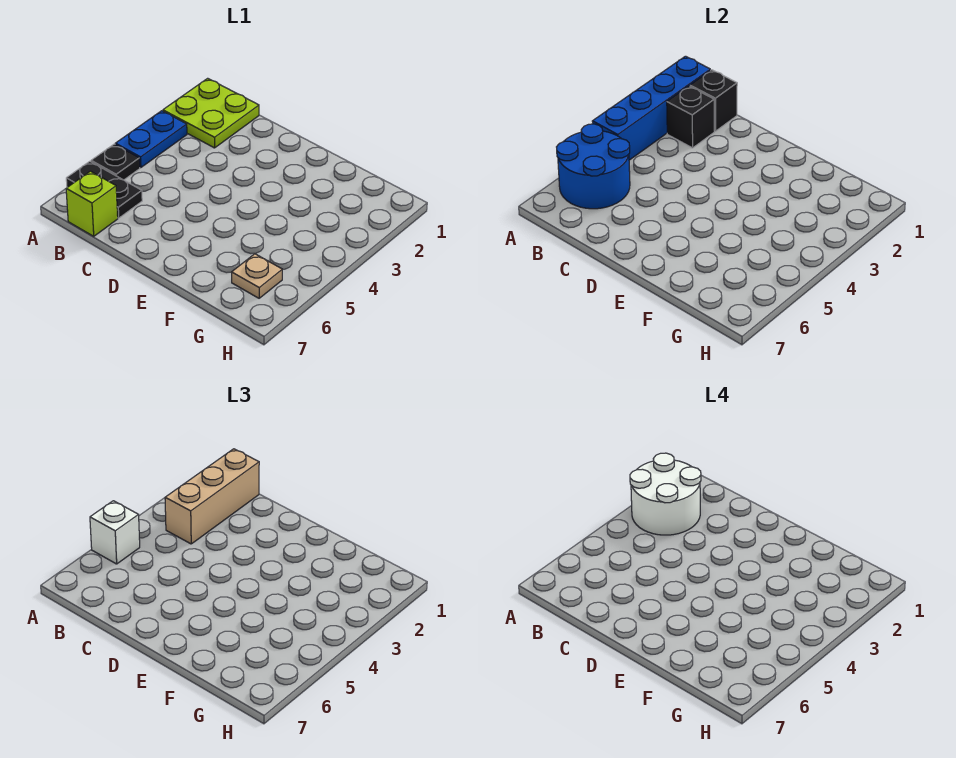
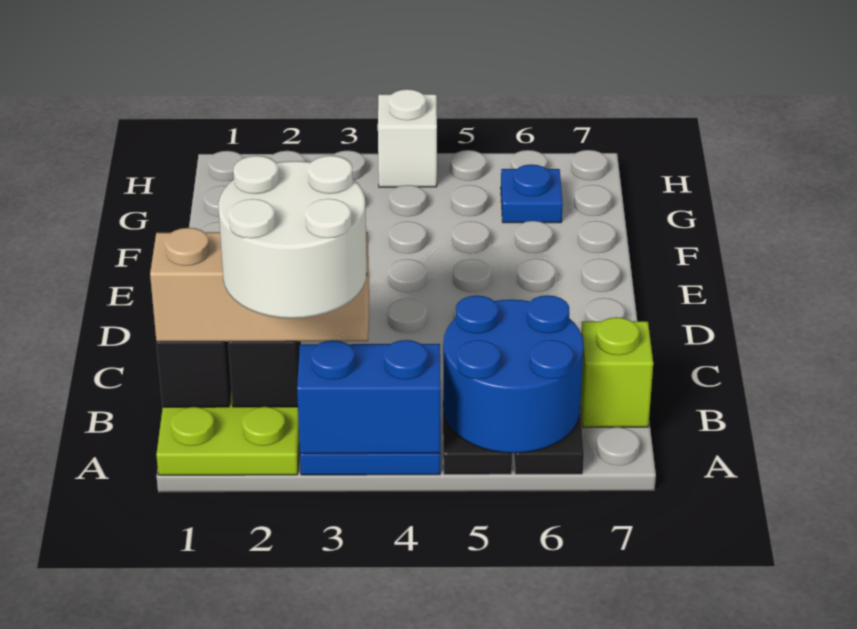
blue brick A1:A4 level 2 -> blue brick A3:A4 level 2
white brick A5 level 3 -> white brick H4 level 1
tan plate G6 level 1 -> blue plate G6 level 1

